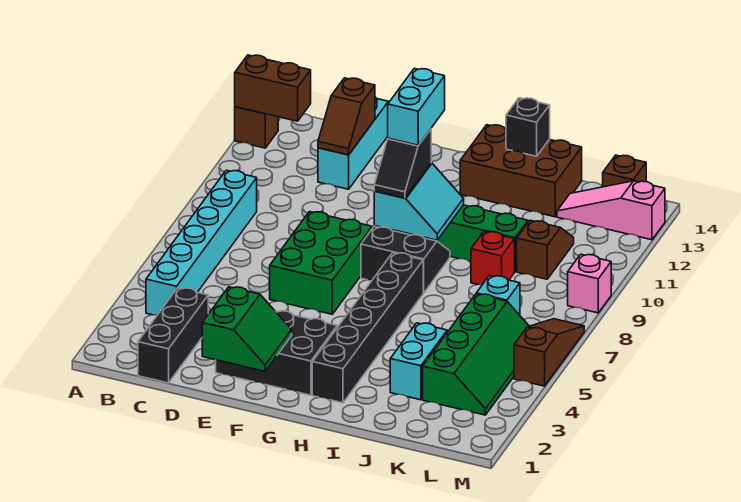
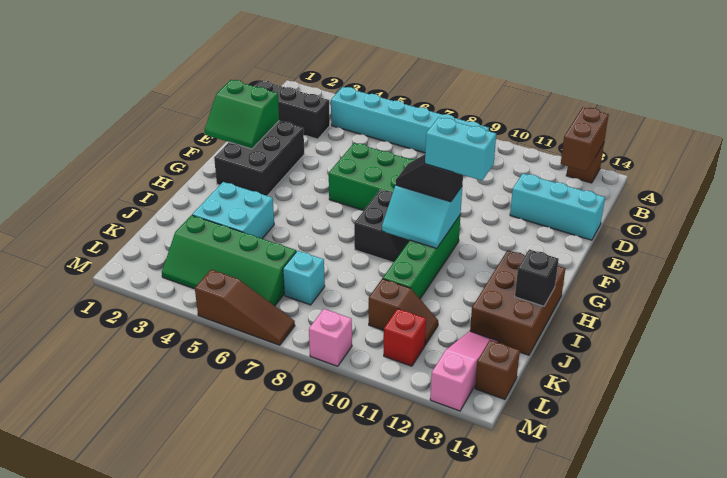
brown slope D12:D13 level 2 top 13 -> none
black brick H2:H7 level 1 -> none
cyan brick J3:J4 level 1 -> cyan brick I3:J4 level 1
red brick J9 level 1 -> red brick L11 level 1

